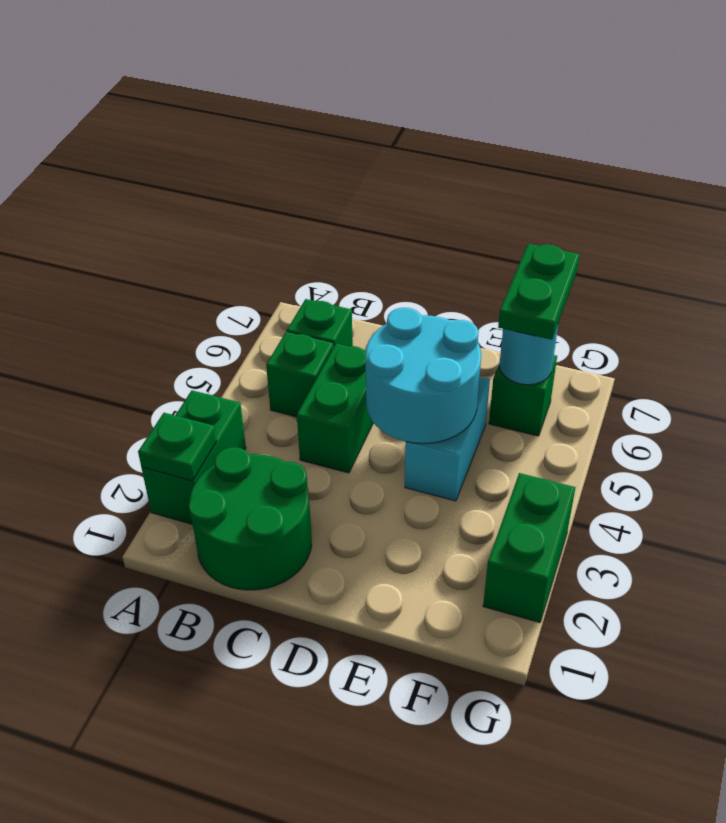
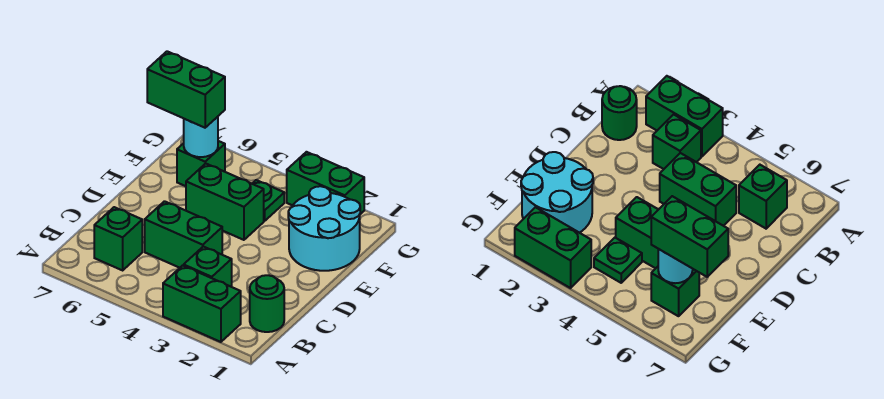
green plate A2 level 2 -> green plate F4 level 1
green round brick B1:C2 level 1 -> green round brick B1 level 1
green brick B5 level 1 -> green brick B3 level 1
cyan round brick D4:E5 level 2 -> cyan round brick E1:F2 level 1
cyan brick E4:E5 level 1 -> green brick E4:E5 level 1
green plate F6:F7 level 3 -> green brick F6:F7 level 3

